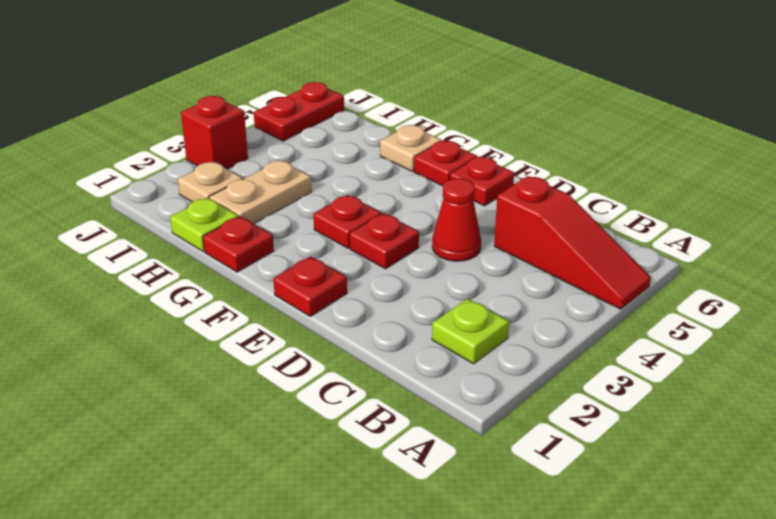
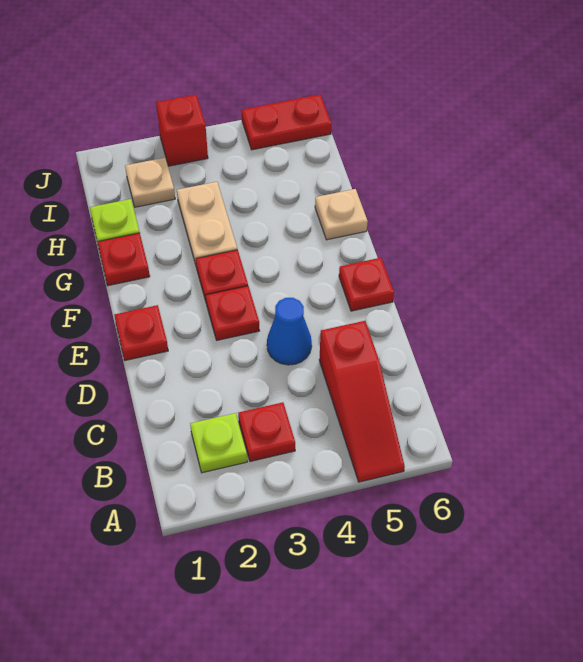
red cone D4 level 1 -> blue cone D4 level 1
red plate F6 level 1 -> red plate B3 level 1
tan plate H2:H3 level 1 -> tan plate G3:H3 level 1

